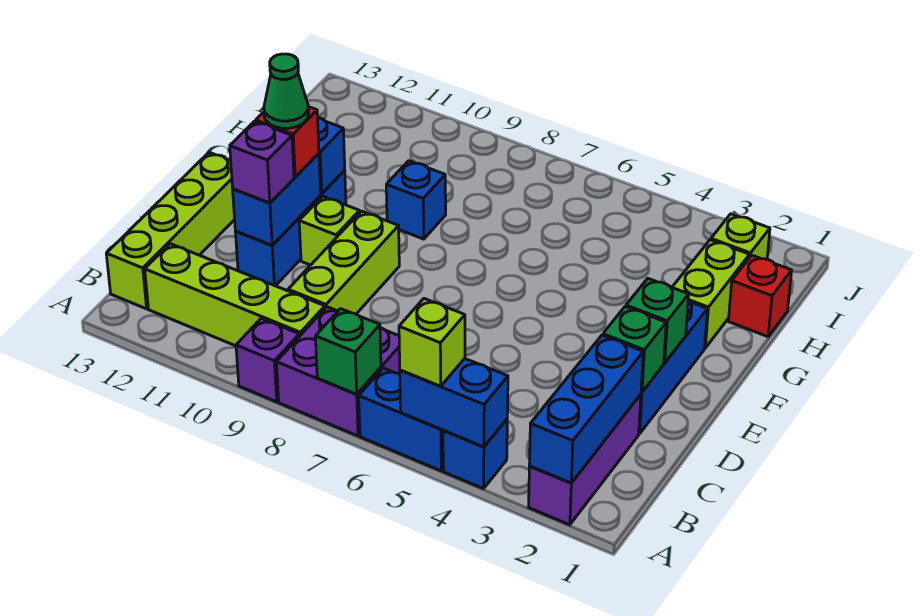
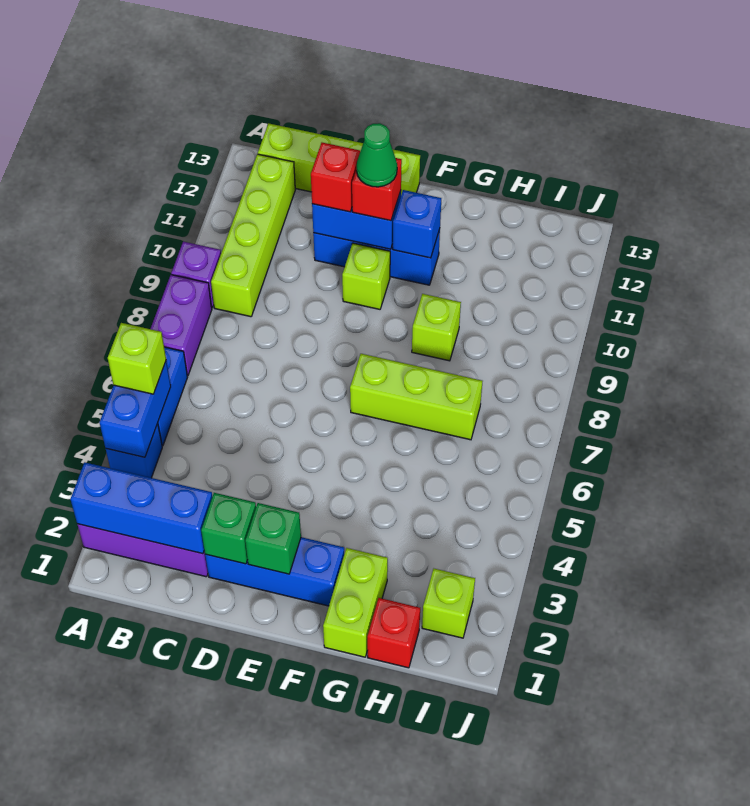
purple brick A7:B8 level 1 -> purple brick A7:A8 level 1
green brick A7 level 2 -> none
lime brick C9:E9 level 1 -> lime brick F7:H7 level 1
purple brick D11 level 3 -> red brick D11 level 3
lime brick G2:H2 level 1 -> lime brick G1:G2 level 1
blue brick G9 level 1 -> lime brick G9 level 1

